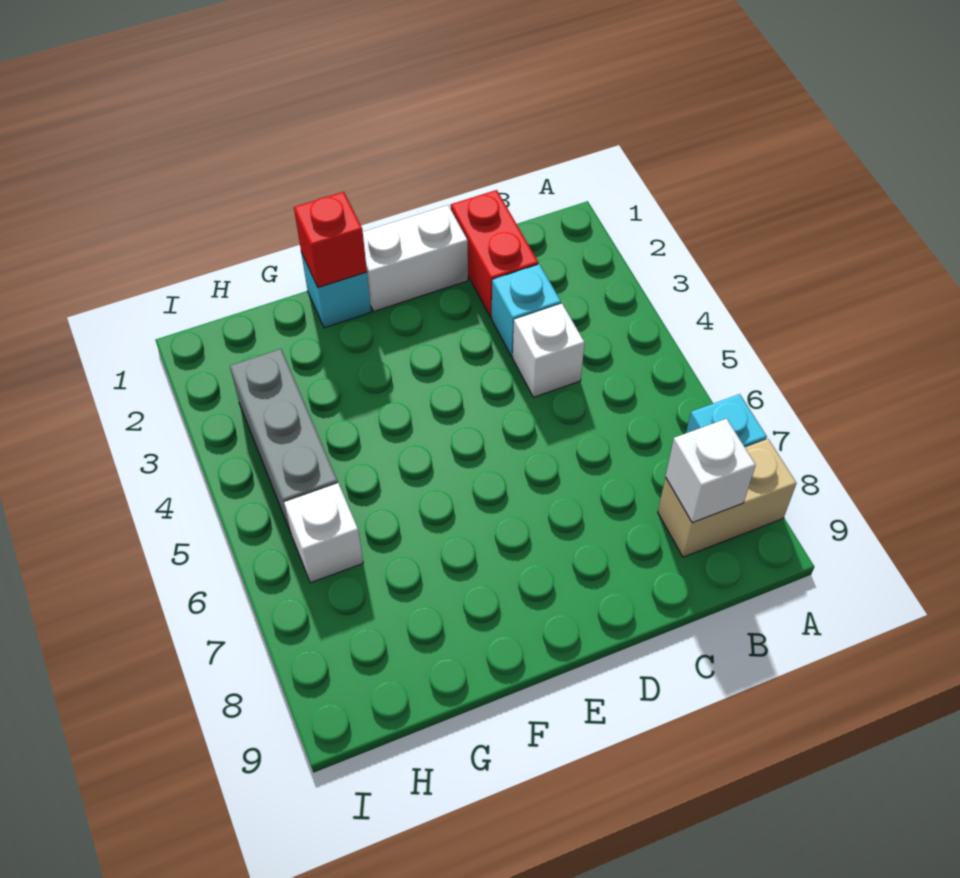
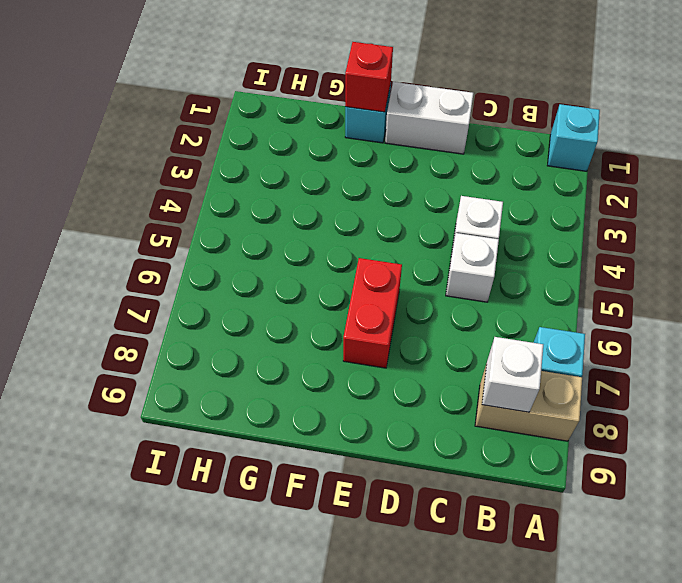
red brick C1:C2 level 1 -> red brick E6:E7 level 1
cyan brick C3 level 1 -> cyan brick A1 level 1
grey brick H3:H5 level 1 -> none
white brick H6 level 1 -> white brick C5 level 1

